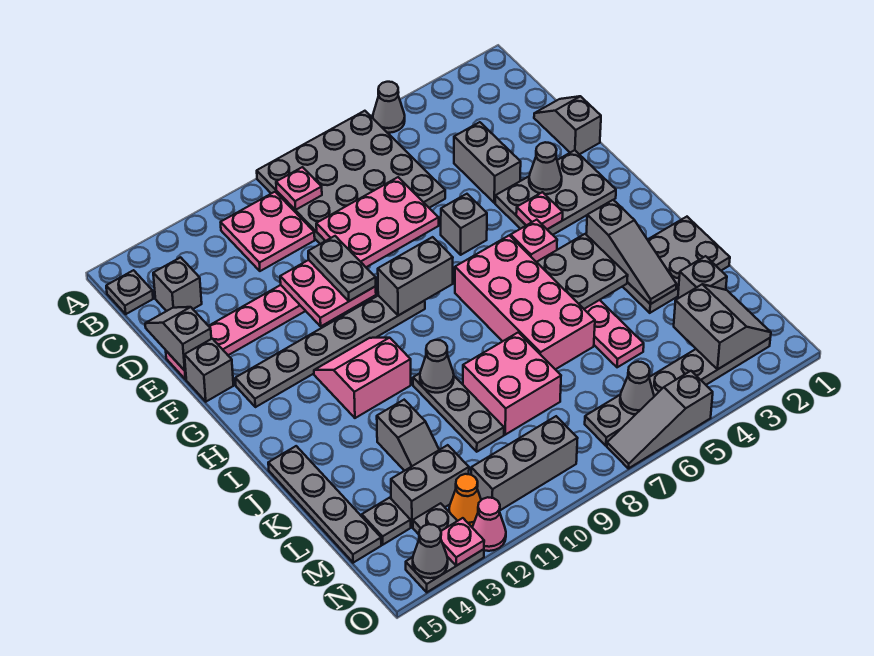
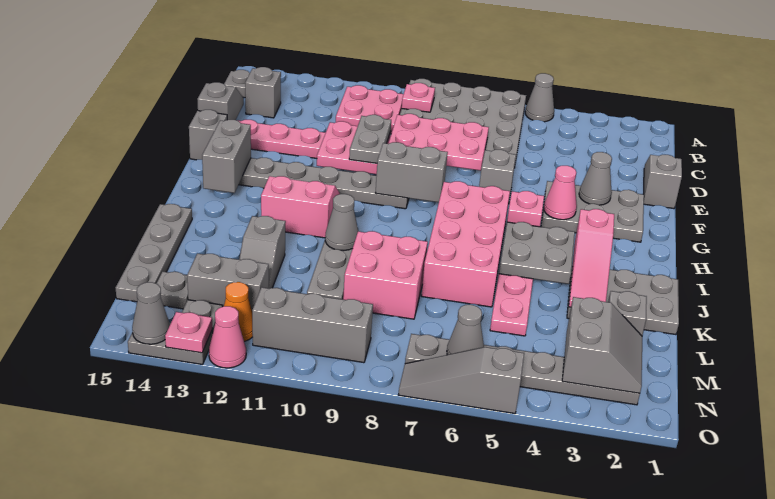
grey brick D4:E4 level 1 -> grey brick G14:H14 level 2
pink plate G4 level 2 -> pink cone G4 level 2
grey slope I3:K3 level 2 top I -> pink slope I3:K3 level 2 top I

